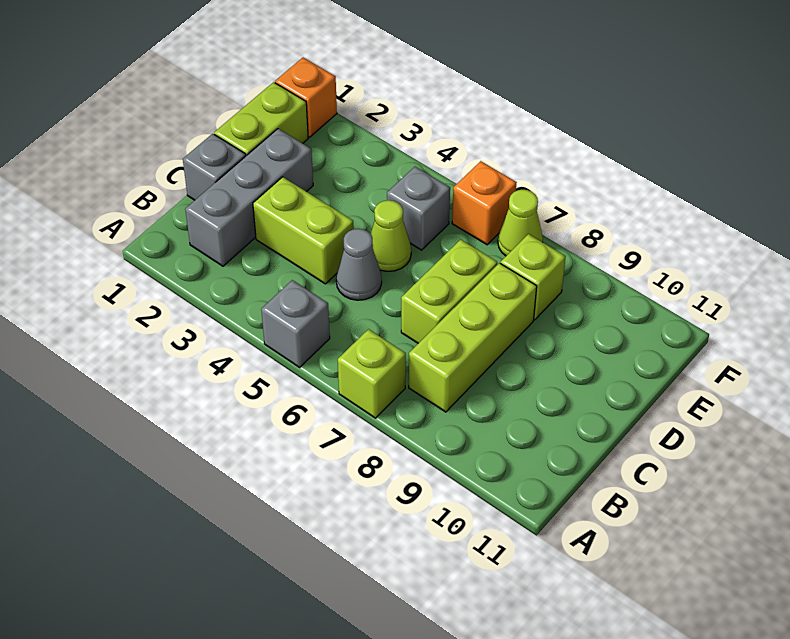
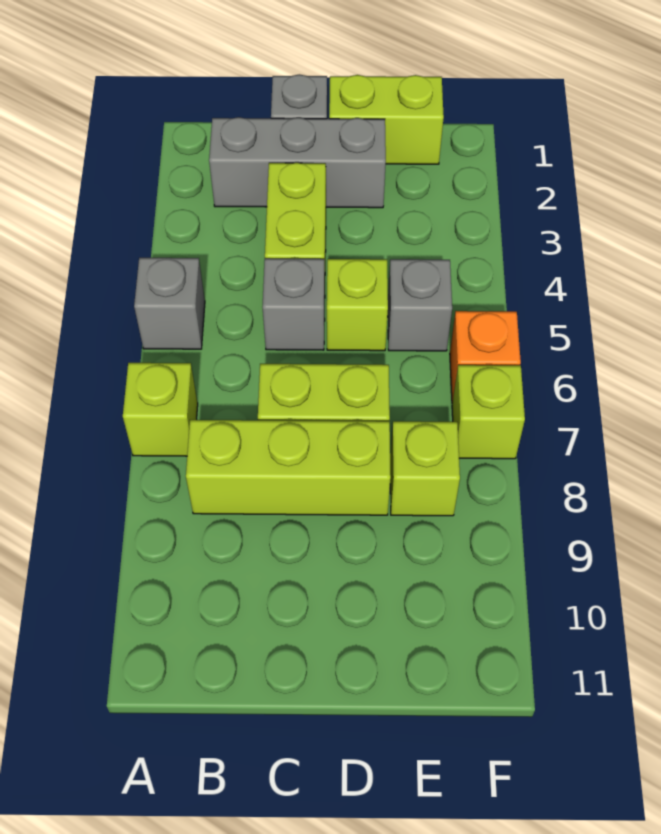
grey cone C5 level 1 -> grey brick C5 level 1
lime cone D5 level 1 -> lime brick D5 level 1
orange brick F1 level 1 -> none
lime cone F7 level 1 -> lime brick F7 level 1

